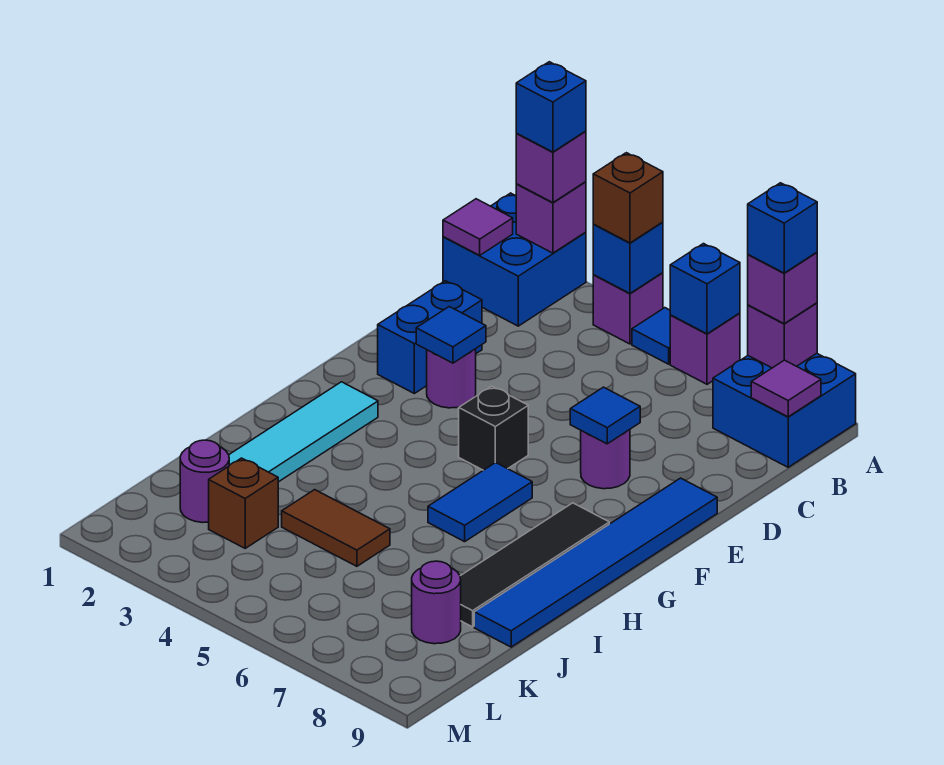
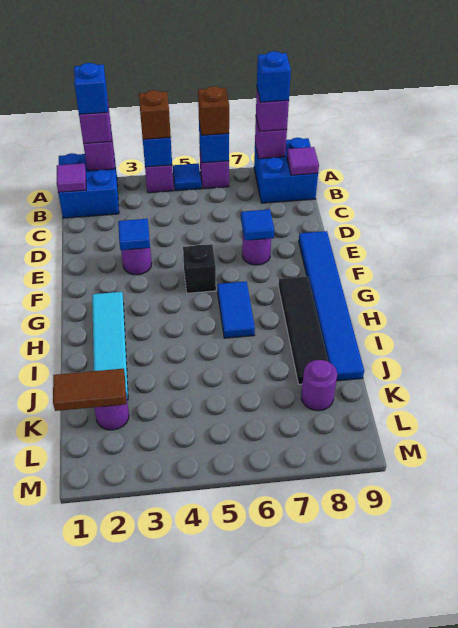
blue brick D2:E2 level 1 -> none
brown tile J4:J5 level 1 -> brown tile K1:K2 level 2
brown brick K3 level 1 -> brown brick A6 level 3

